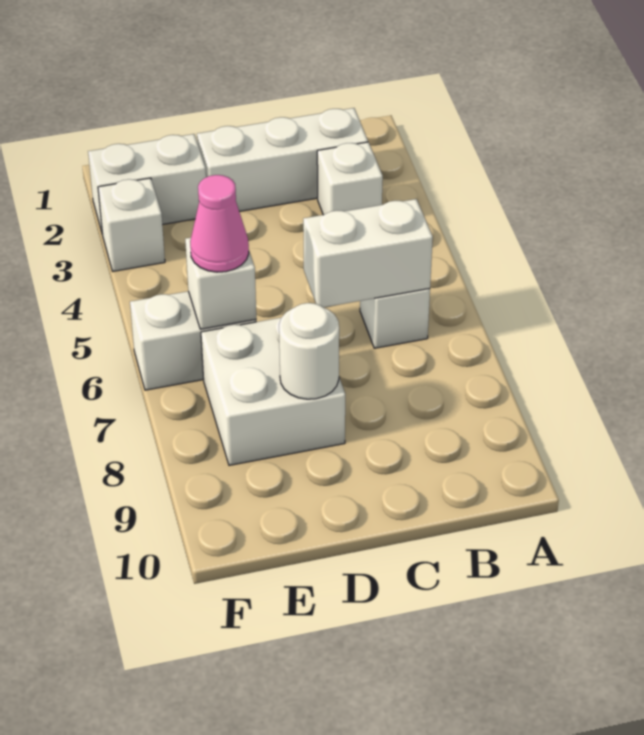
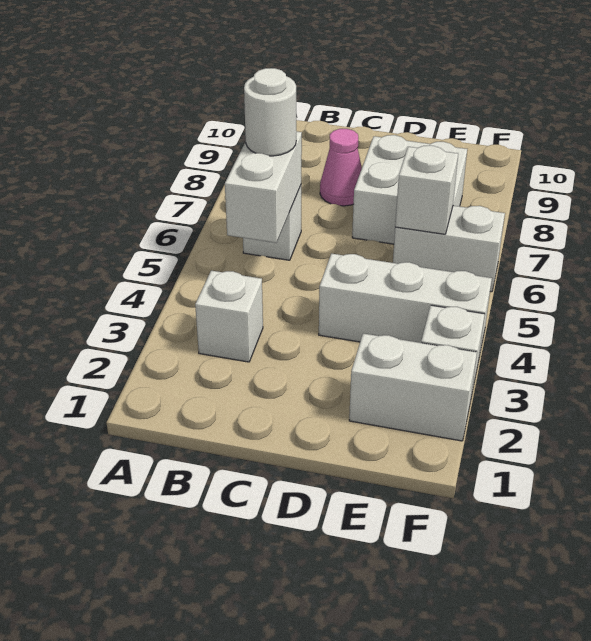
white brick B2:D2 level 1 -> white brick D4:F4 level 1
white brick B6:C6 level 2 -> white brick B5:B6 level 2
white round brick D8 level 2 -> white round brick B6 level 3
pink cone E6 level 3 -> pink cone C8 level 1

